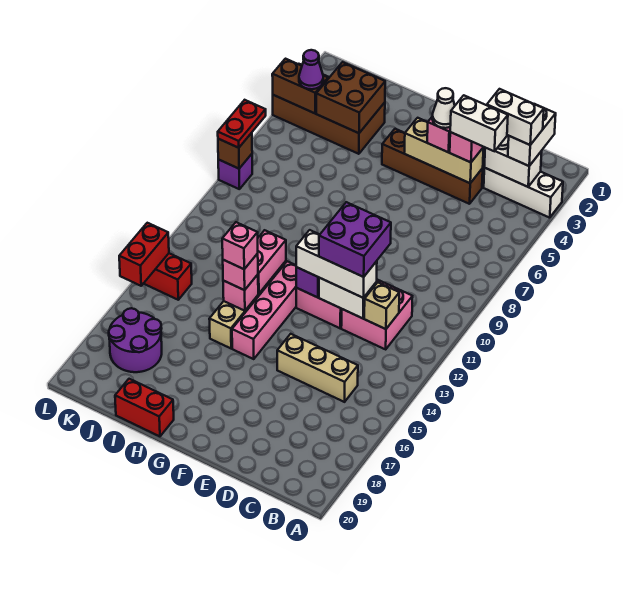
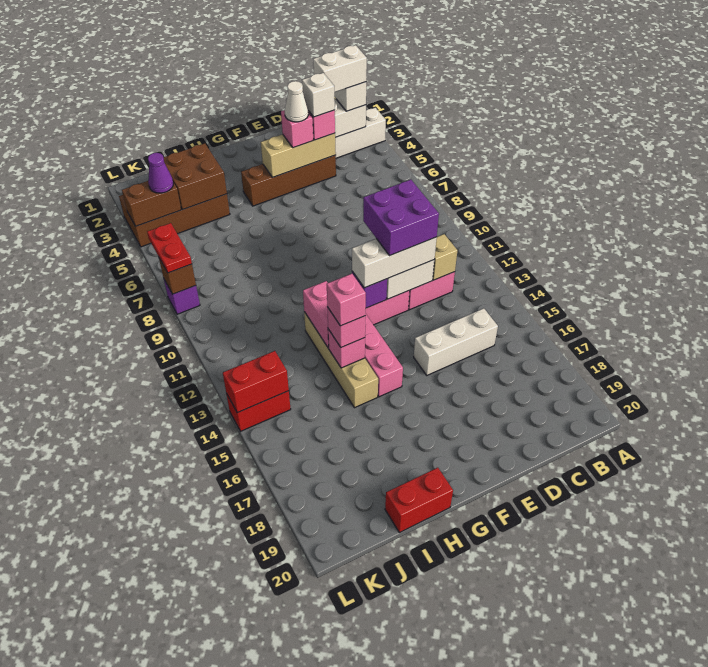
white brick C4:D4 level 4 -> white brick D4 level 4
tan brick C15:E15 level 1 -> white brick C15:E15 level 1
purple round brick J17:K18 level 1 -> none
red brick L14:L15 level 2 -> red brick K14:L14 level 2

